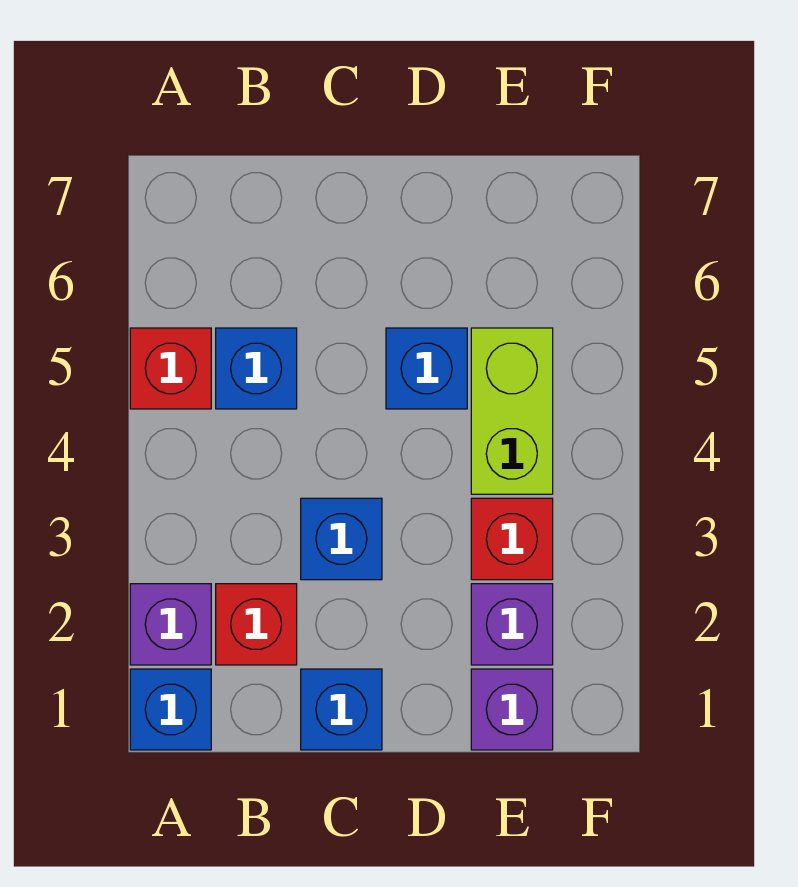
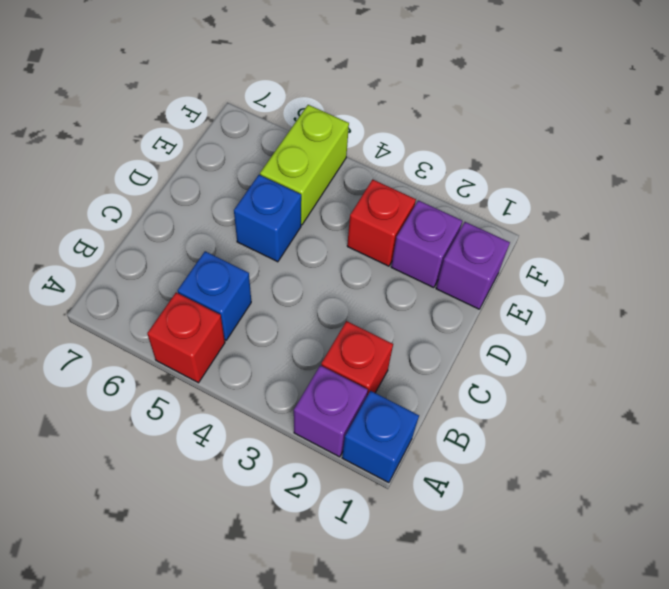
blue brick C1 level 1 -> none
blue brick C3 level 1 -> none
lime brick E4:E5 level 1 -> lime brick E5:F5 level 1

